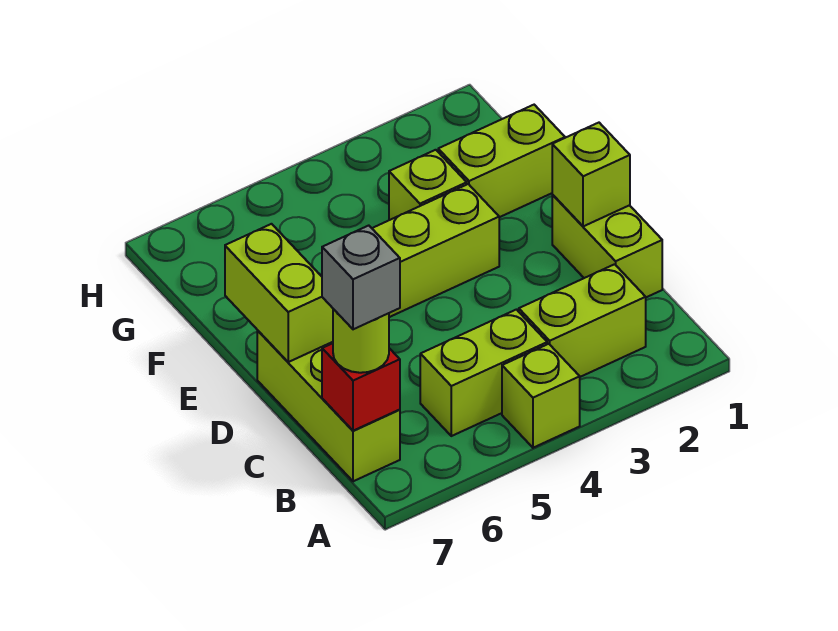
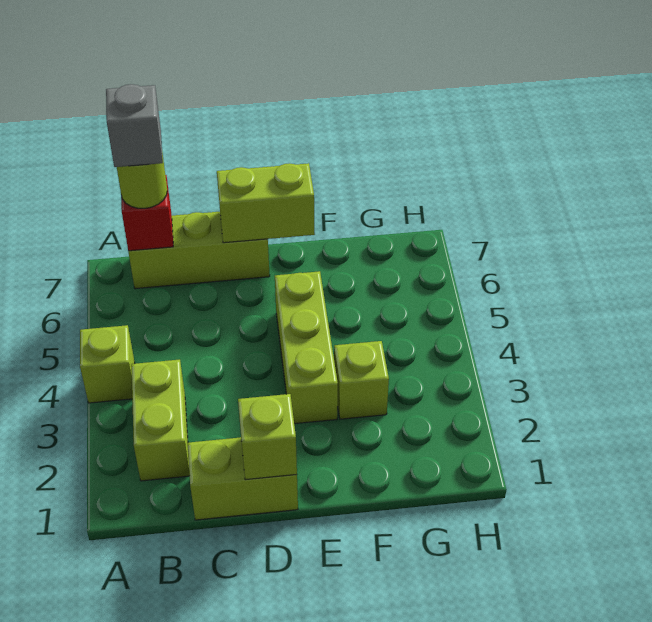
lime brick B4:B5 level 1 -> none
lime brick F1:F2 level 1 -> none

